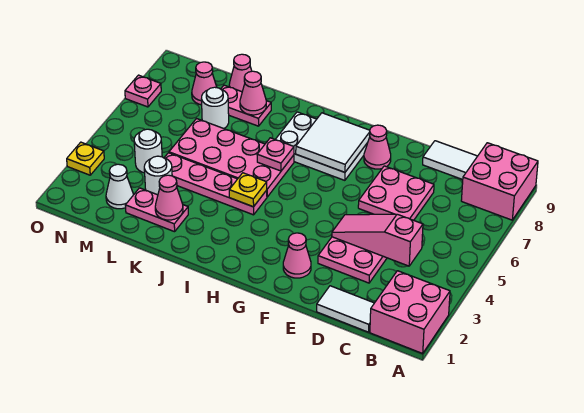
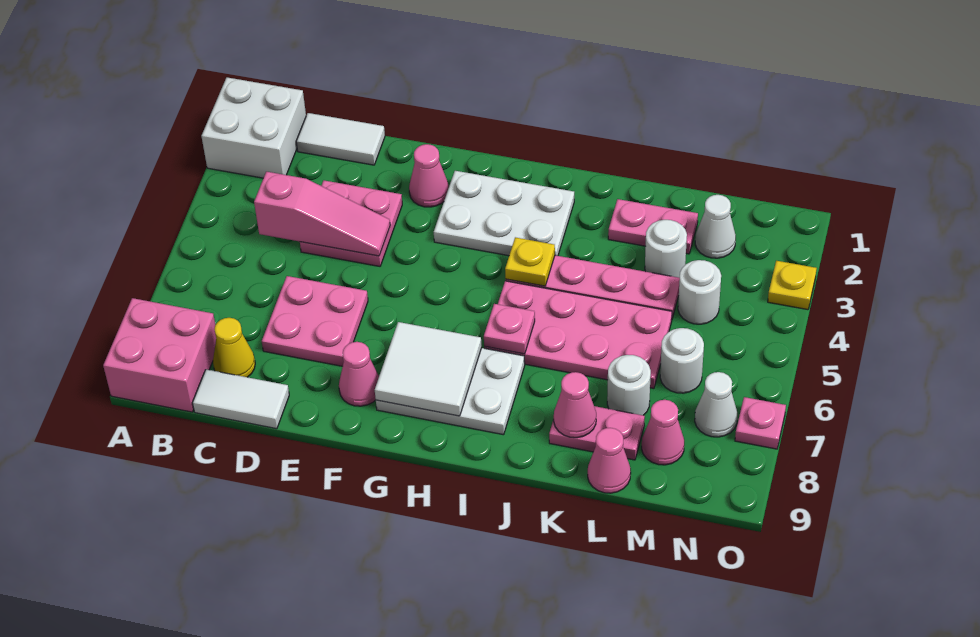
pink brick A1:B2 level 1 -> white brick A1:B2 level 1
none -> yellow cone C8 level 1
none -> white plate G2:I3 level 1
pink cone K2 level 2 -> none
none -> white round brick M6 level 1
none -> white cone N7 level 1

